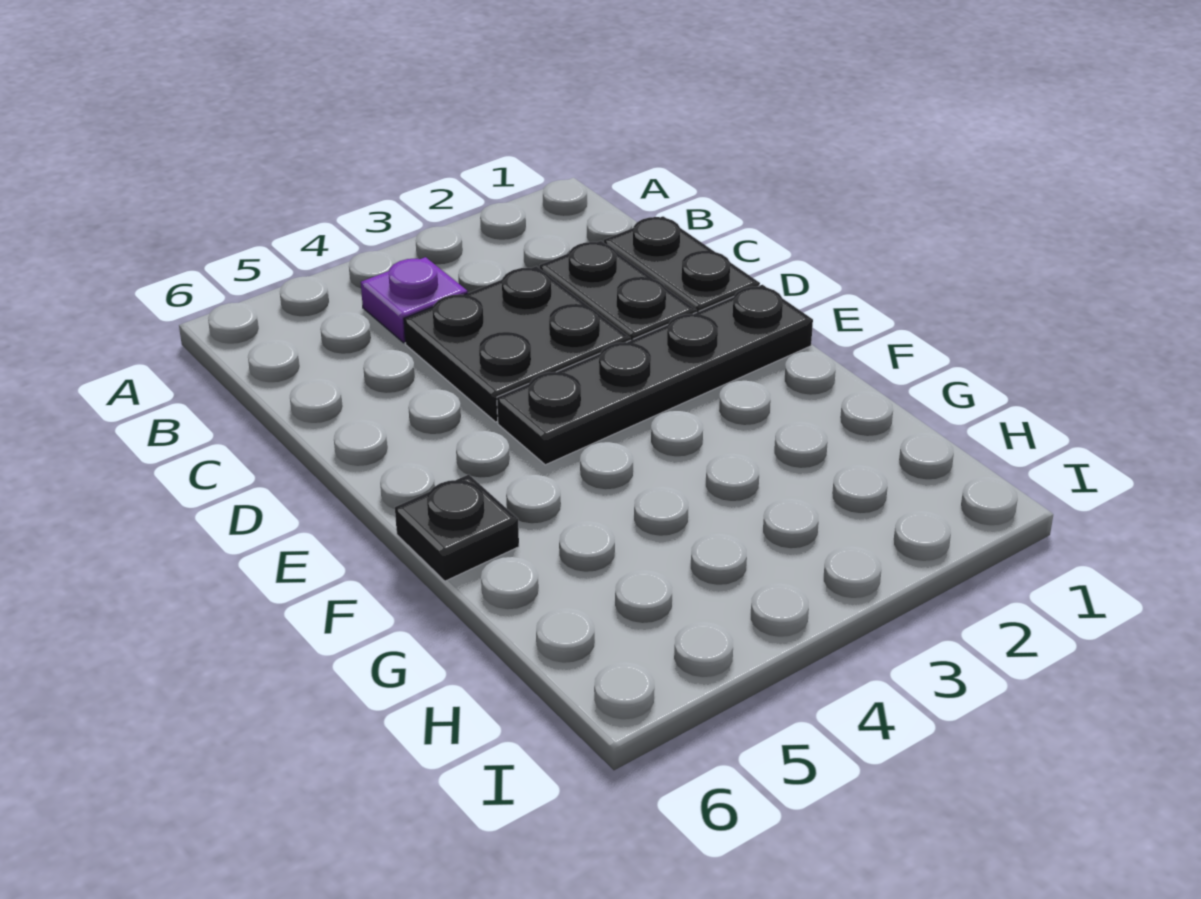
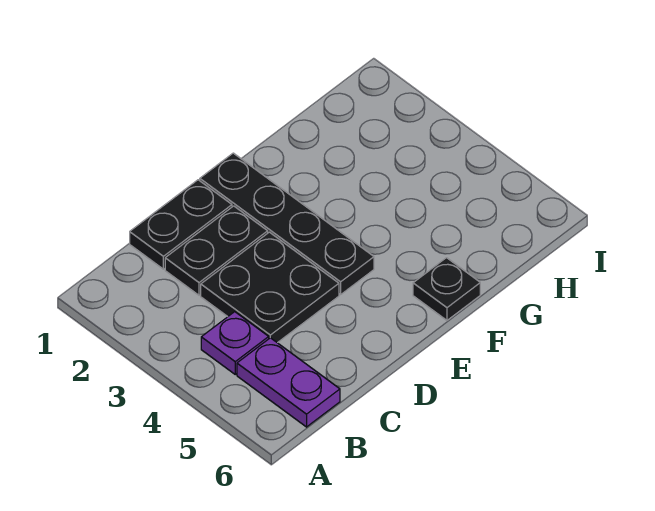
none -> purple plate B5:B6 level 1

